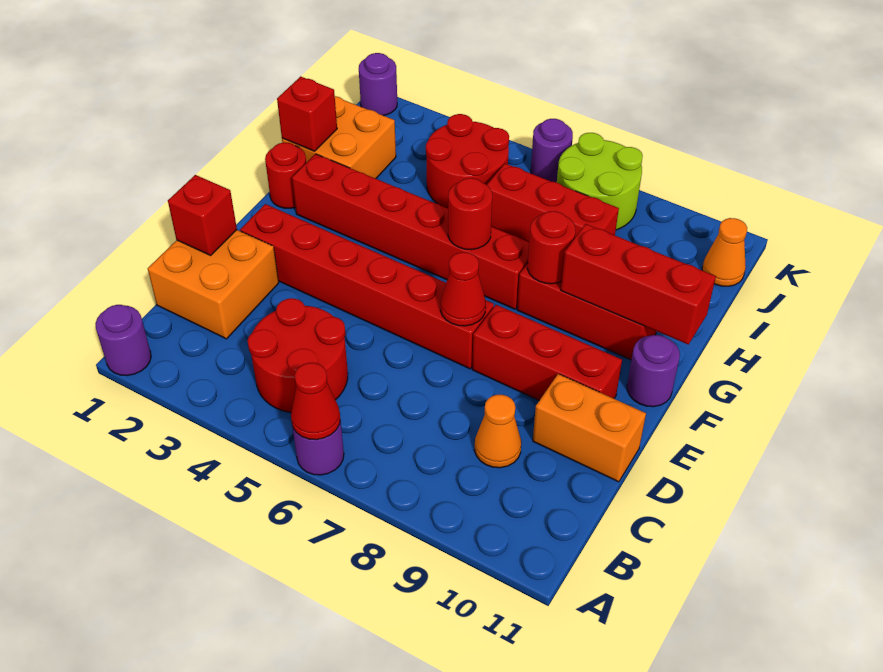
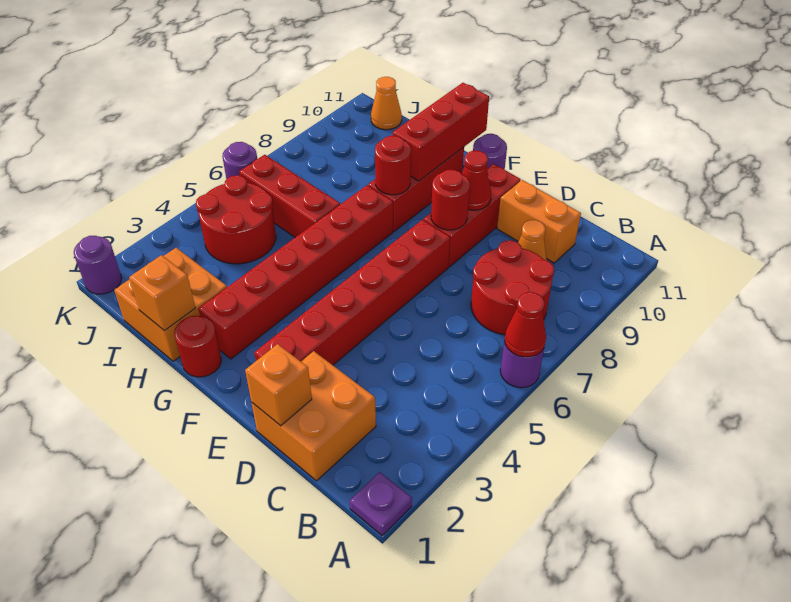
purple round brick A1 level 1 -> purple plate A1 level 1
red round brick B4:C5 level 1 -> red round brick B7:C8 level 1
red brick D1 level 2 -> orange brick D1 level 2
orange brick D10:D11 level 1 -> orange brick C10:D10 level 1
red cone E7 level 2 -> red cone E9 level 2
red round brick G6 level 2 -> red round brick E8 level 2
red brick H1 level 2 -> orange brick H1 level 2
red brick I6:I8 level 1 -> red brick H6:J6 level 1
lime round brick J7:K8 level 1 -> none

